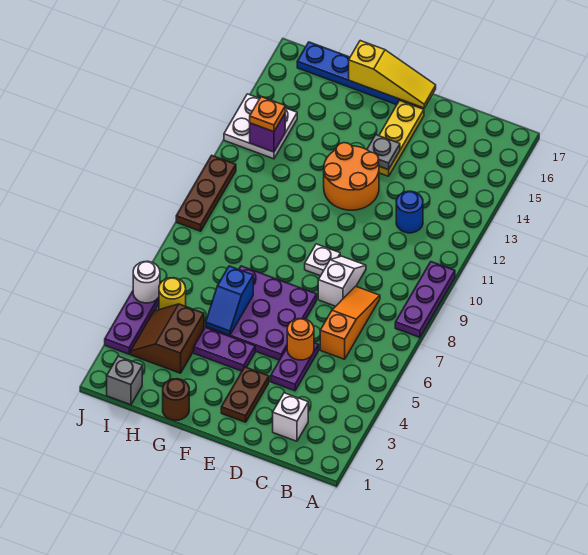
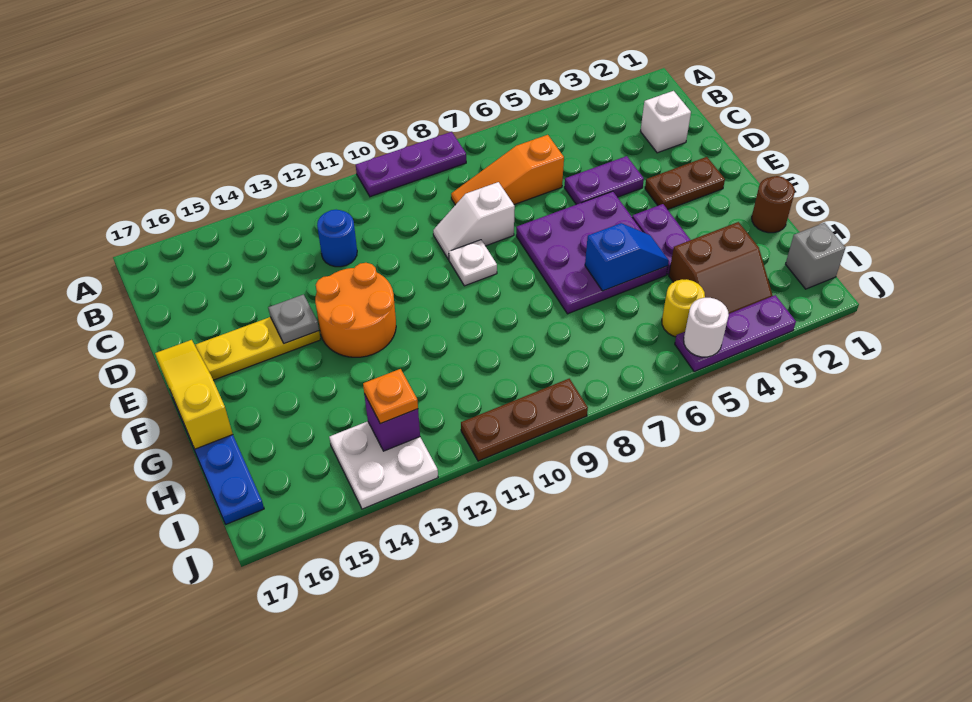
orange round brick D5 level 2 -> none

